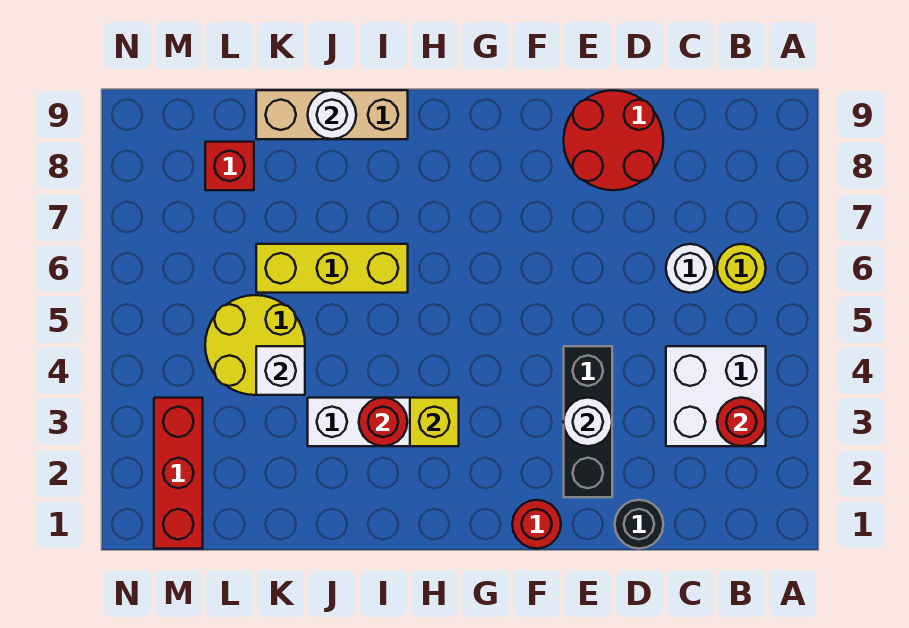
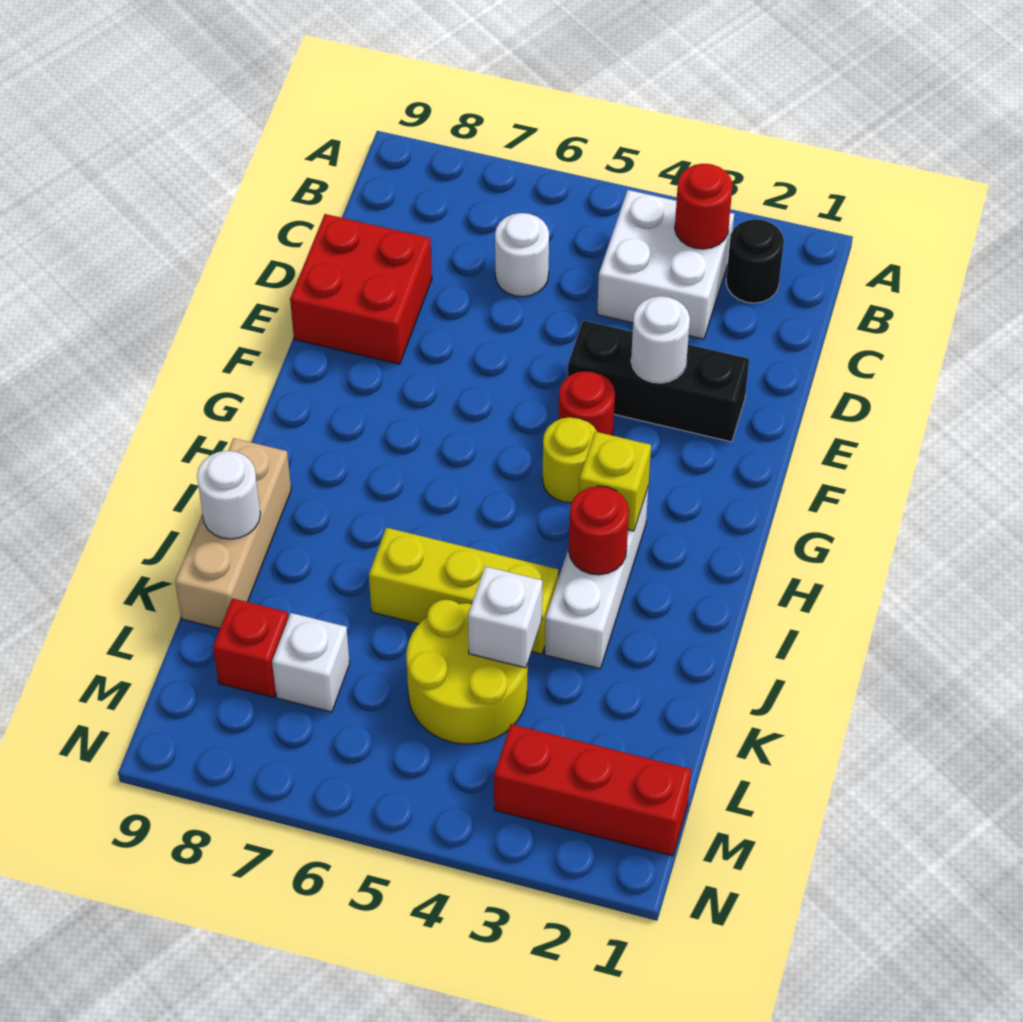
yellow round brick B6 level 1 -> yellow round brick G4 level 1
black round brick D1 level 1 -> black round brick B2 level 1
red round brick D8:E9 level 1 -> red brick D8:E9 level 1
red round brick F1 level 1 -> red round brick F4 level 1
yellow brick I6:K6 level 1 -> yellow brick J4:J6 level 1
none -> white brick L7 level 1

